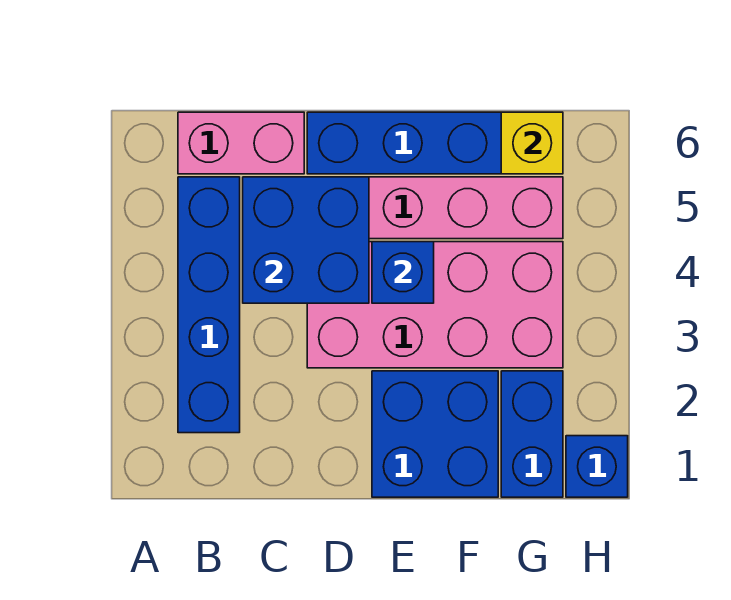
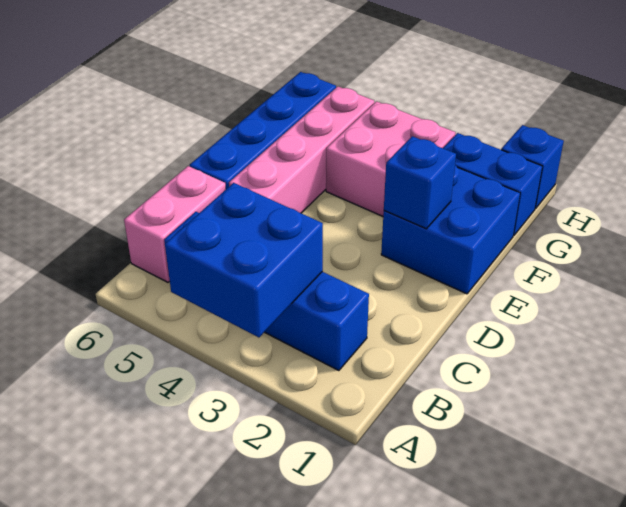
blue brick C4:D5 level 2 -> blue brick A3:B4 level 2
pink brick D3:G4 level 1 -> pink brick F3:G4 level 1
blue brick E4 level 2 -> blue brick E2 level 2
yellow brick G6 level 2 -> none

